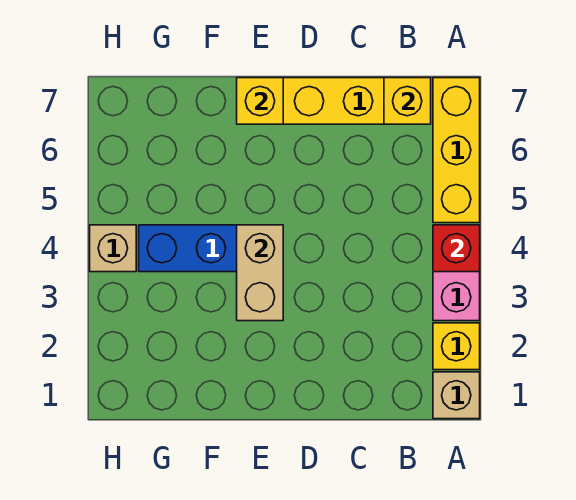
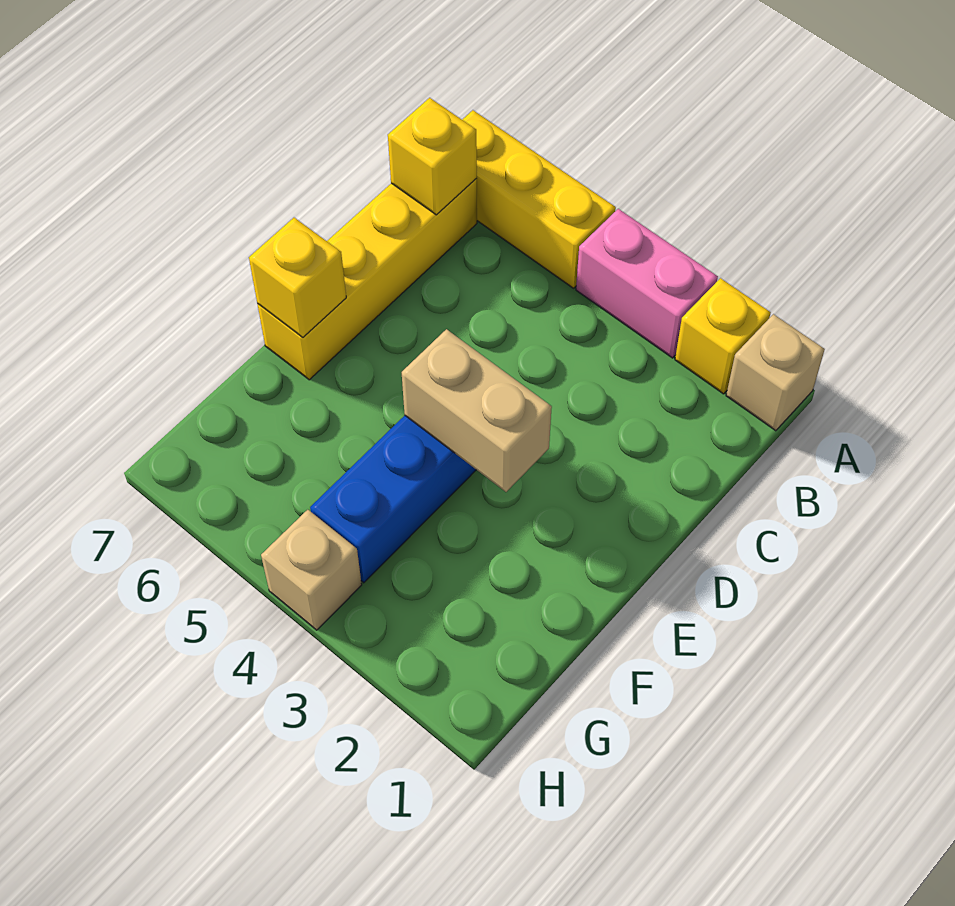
red brick A4 level 2 -> none

